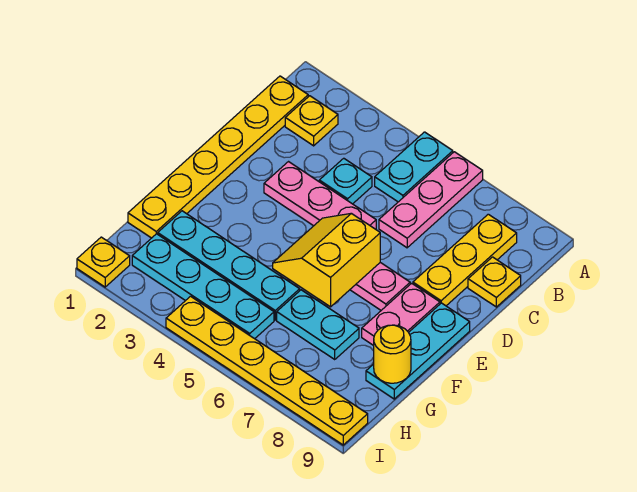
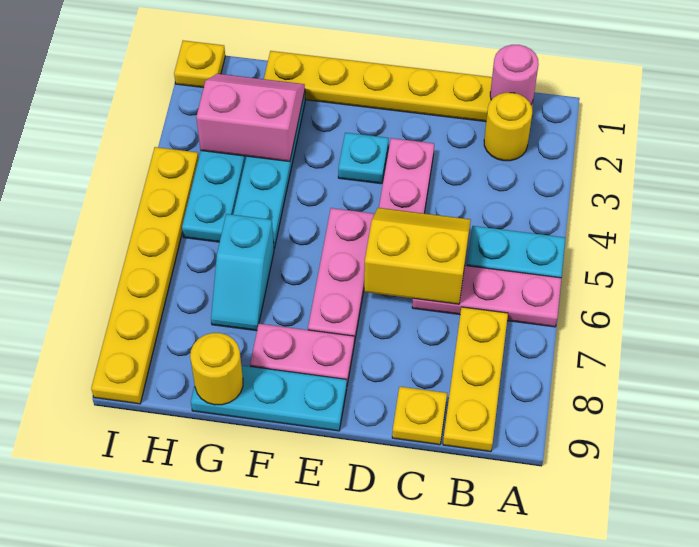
none -> pink round brick B1 level 2
yellow plate B2 level 1 -> yellow round brick B2 level 1
yellow plate B8:D8 level 1 -> yellow plate B7:B9 level 1
cyan plate C4 level 1 -> cyan plate E3 level 1
yellow slope E5:F6 level 2 top 6 -> yellow slope C5:D6 level 2 top 6
none -> pink slope G2:H3 level 2 top 3
cyan plate G6:G7 level 1 -> cyan slope G6:G7 level 1 top 6

